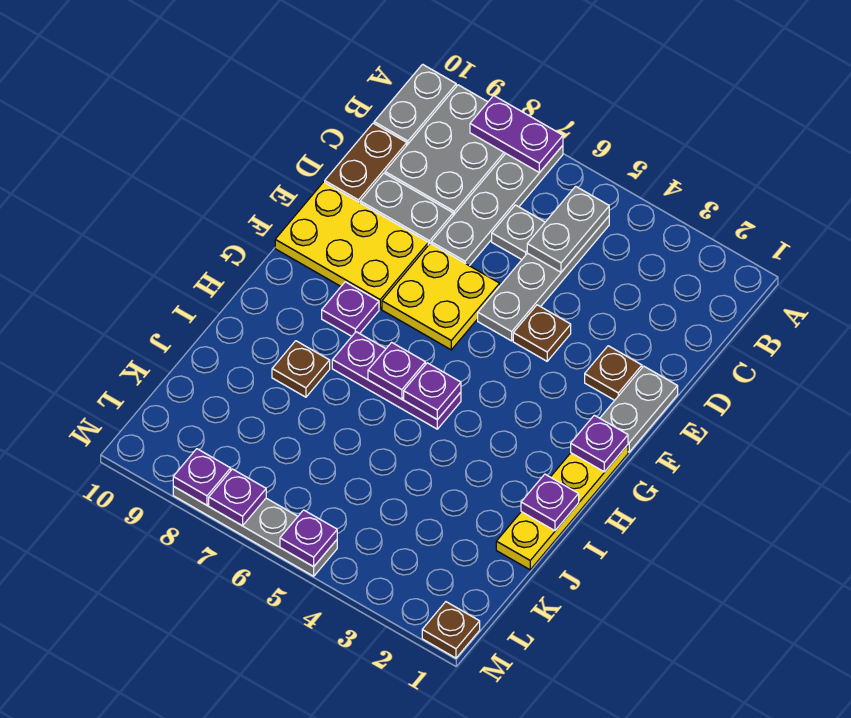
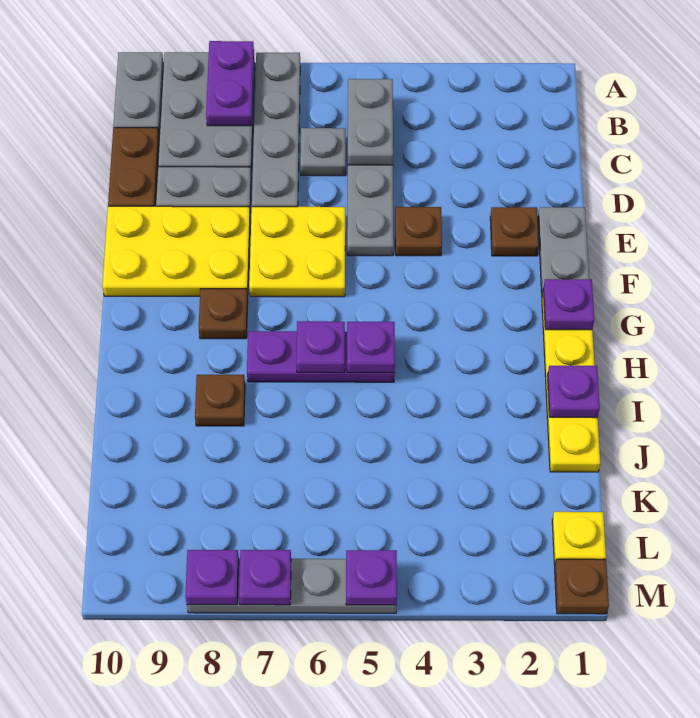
purple plate A7:A8 level 2 -> purple plate A8:B8 level 2
purple plate G8 level 1 -> brown plate G8 level 1
none -> yellow plate L1 level 1

